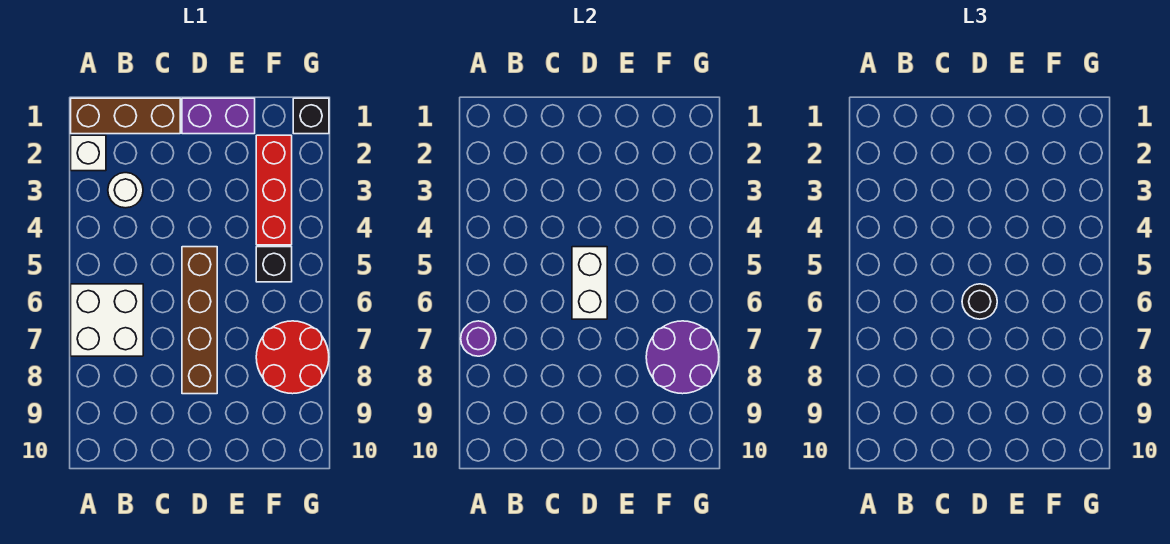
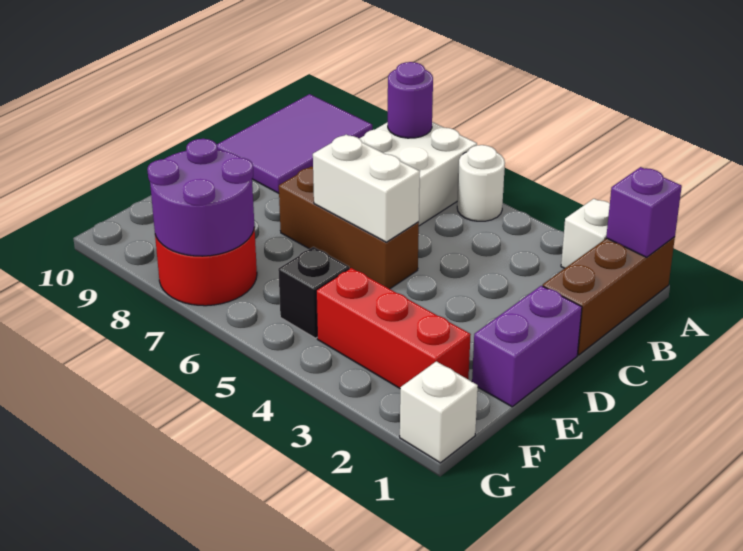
none -> purple brick A1 level 2
none -> purple tile A9:C10 level 1
white round brick B3 level 1 -> white round brick A5 level 1
brown brick D5:D8 level 1 -> brown brick D5:D7 level 1
black round brick D6 level 3 -> none
black brick G1 level 1 -> white brick G1 level 1

